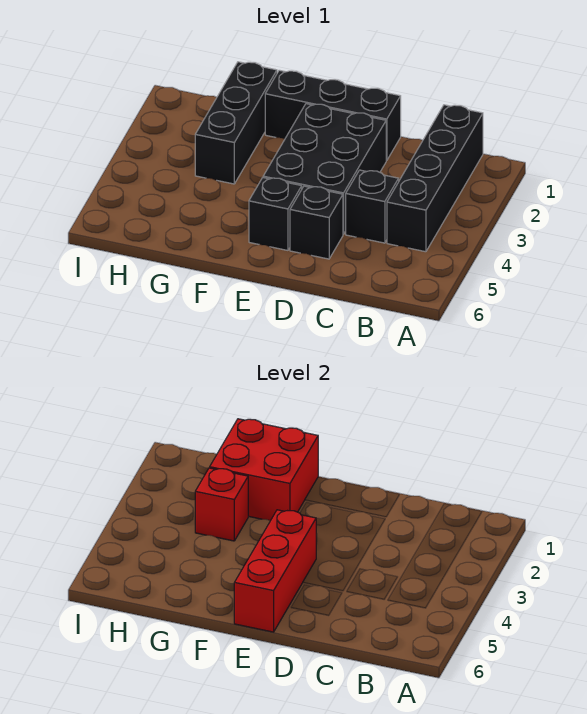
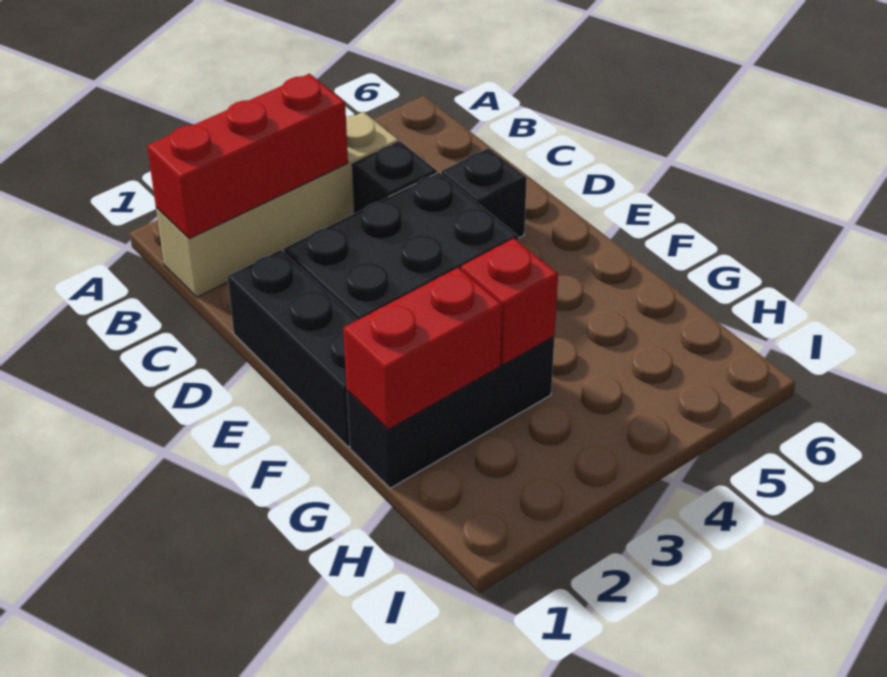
black brick B1:B4 level 1 -> tan brick B1:B4 level 1
red brick E4:E6 level 2 -> red brick B1:B3 level 2
black brick E5 level 1 -> none
red brick F1:G2 level 2 -> red brick G1:G2 level 2

